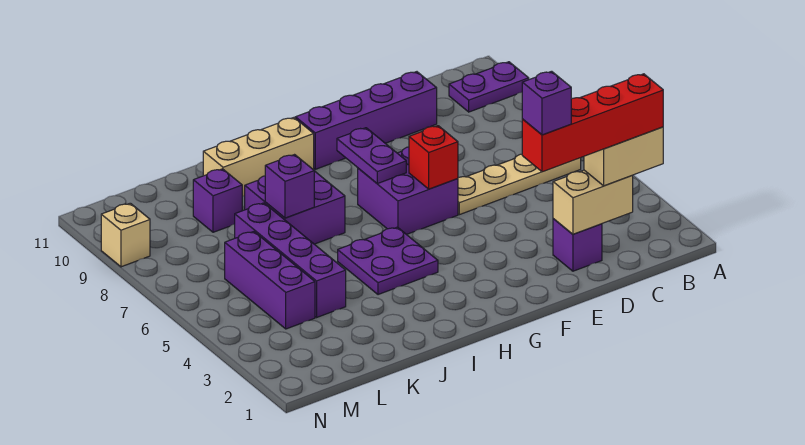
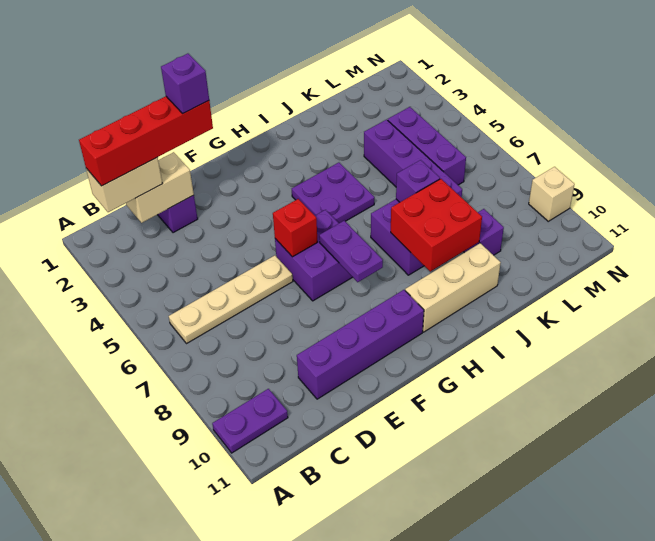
none -> red brick I8:J9 level 2

